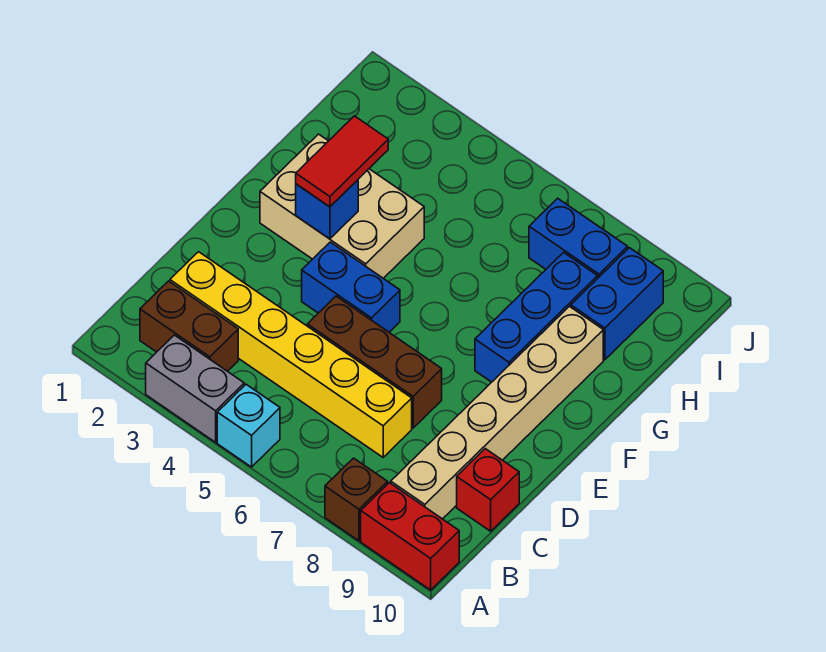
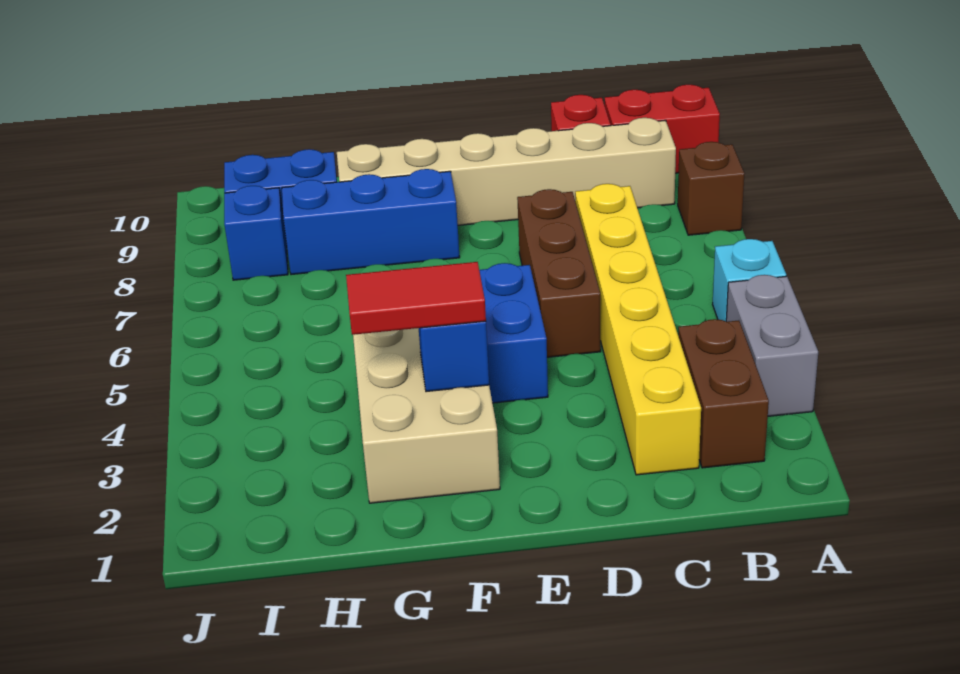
red brick A9:A10 level 1 -> red brick A10:B10 level 1
blue brick I7:I8 level 1 -> blue brick I8 level 1

